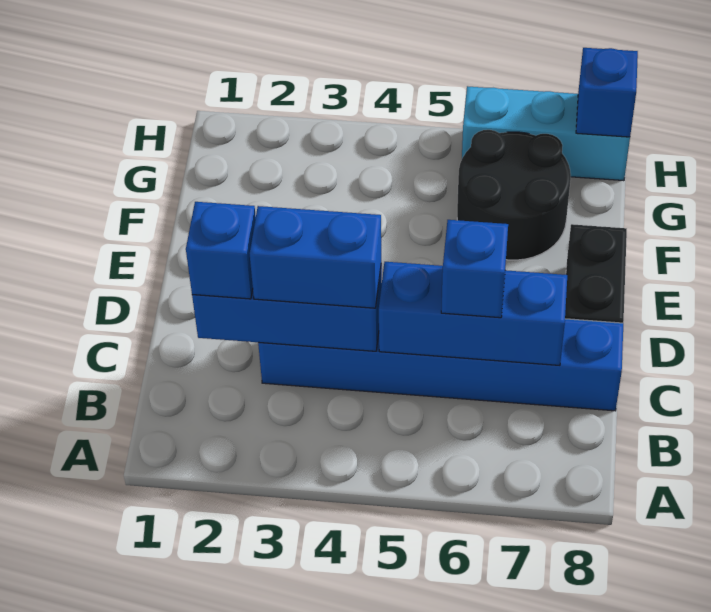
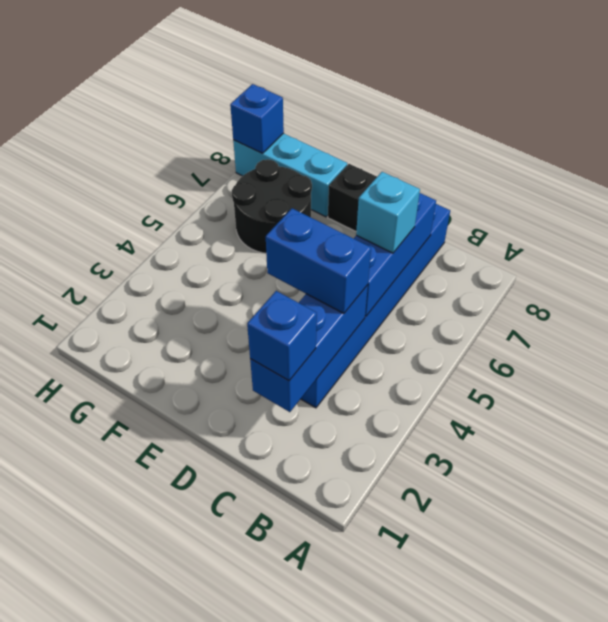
blue brick C3:C4 level 3 -> blue brick C4:D4 level 3
blue brick C6 level 3 -> cyan brick C6 level 3
cyan brick H6:H8 level 1 -> cyan brick F8:H8 level 1

